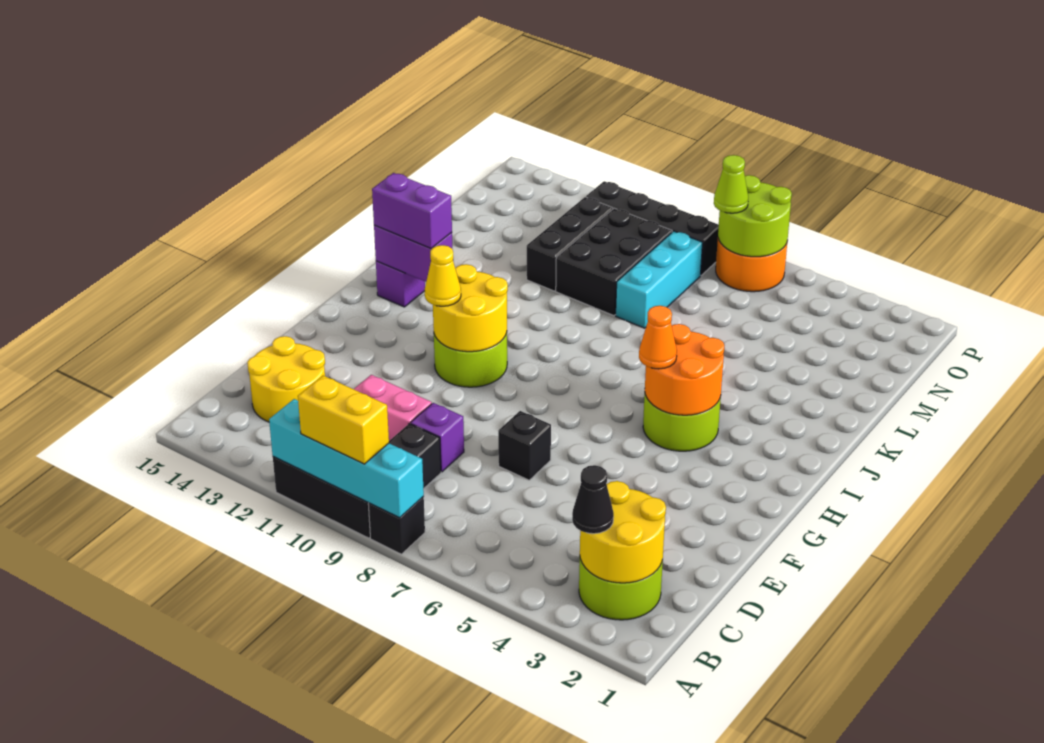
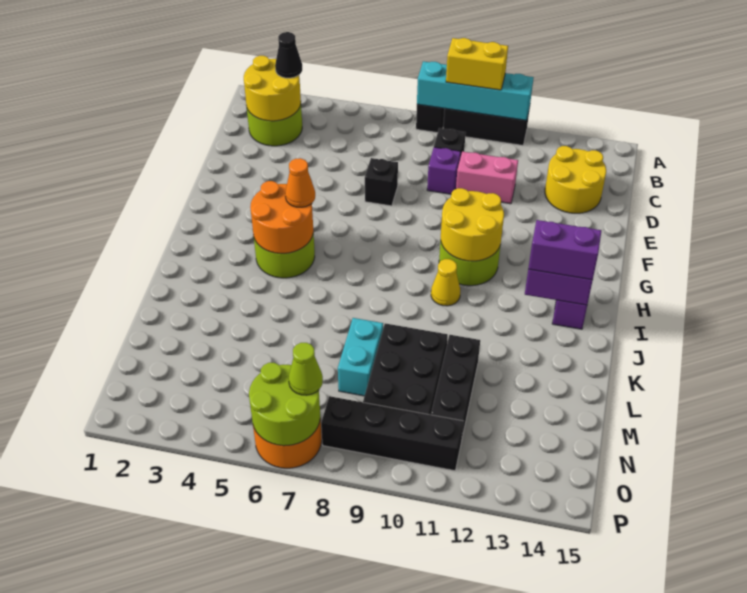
yellow cone G11 level 3 -> yellow cone I10 level 1
cyan brick L8:N8 level 1 -> cyan brick L8:M8 level 1

